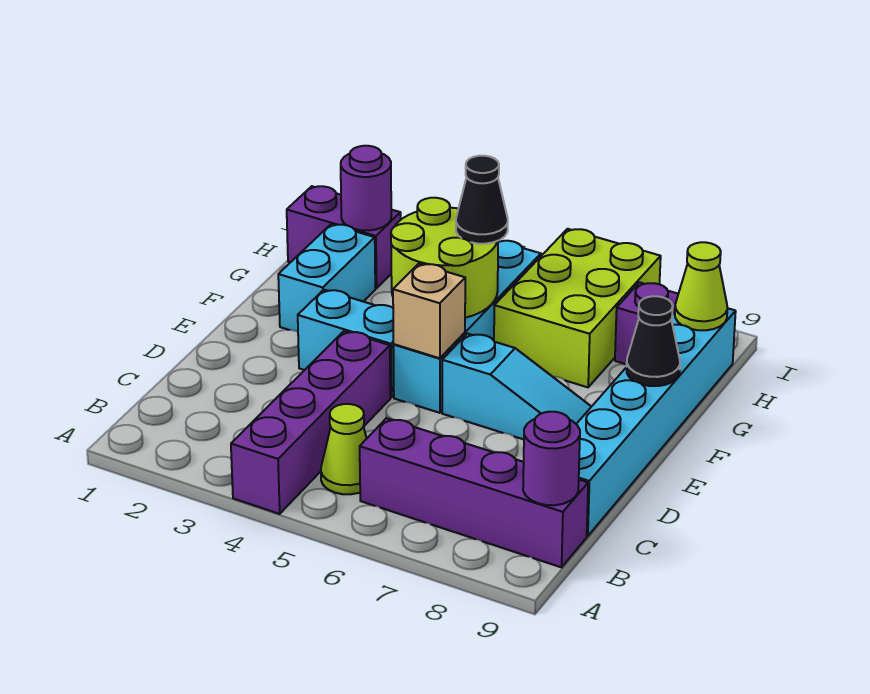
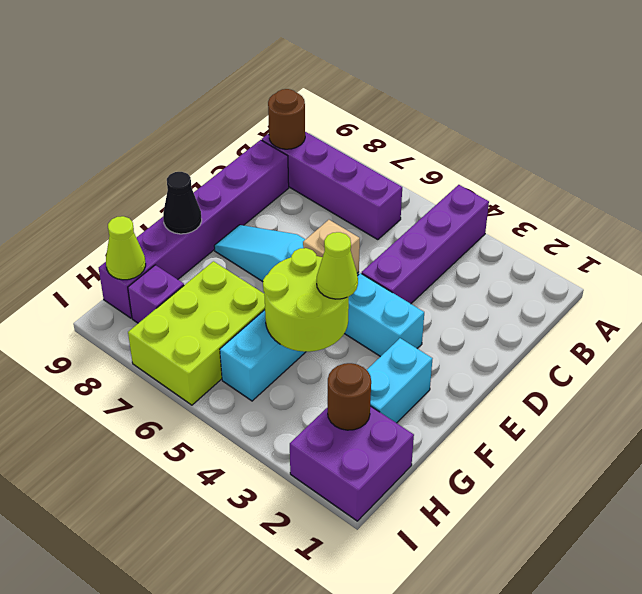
lime cone B5 level 1 -> lime cone F4 level 3
purple round brick B9 level 2 -> brown round brick B9 level 2
cyan brick C9:H9 level 1 -> purple brick C9:H9 level 1
black cone G5 level 3 -> none
purple brick H1:H2 level 1 -> purple brick H1:I2 level 1
purple round brick H2 level 2 -> brown round brick H2 level 2

